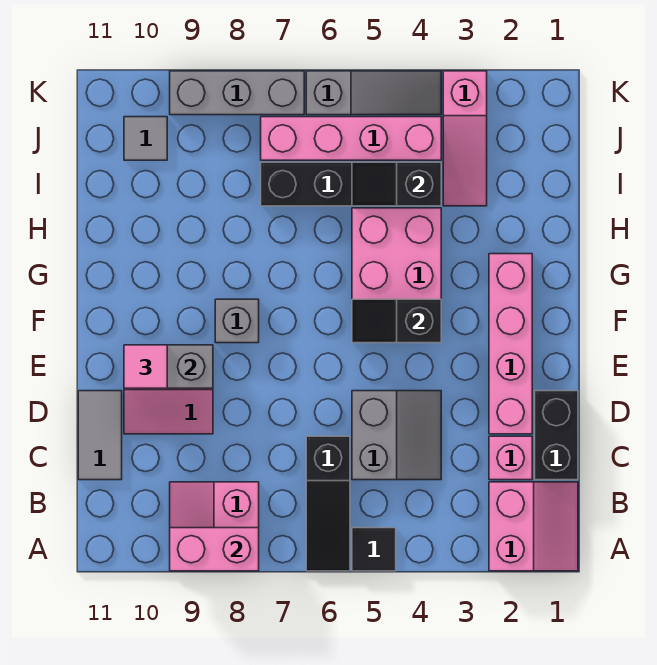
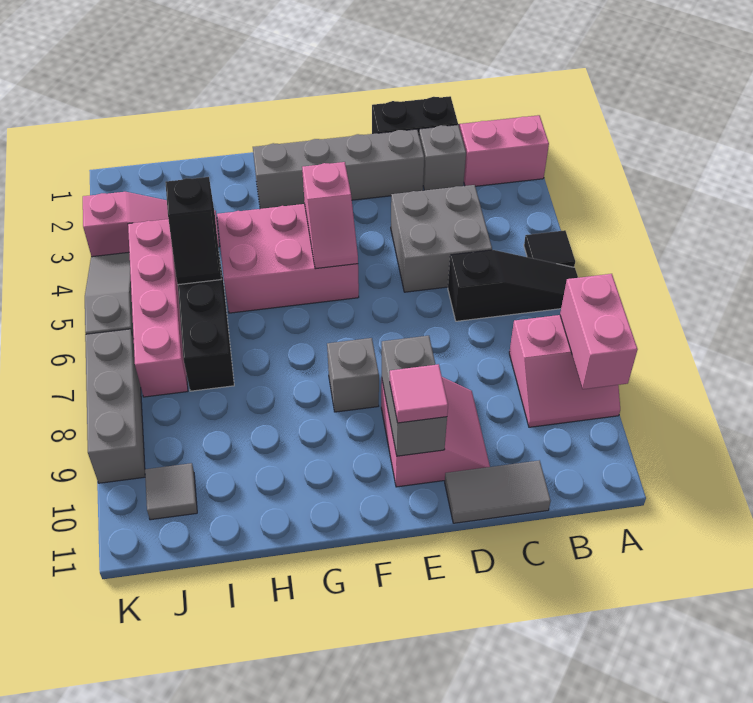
pink brick C2 level 1 -> grey brick C2 level 1
grey slope C4:D5 level 1 top 5 -> grey brick C4:D5 level 1
pink brick D2:G2 level 1 -> grey brick D2:G2 level 1
black slope F4:F5 level 2 top 4 -> pink slope F4:F5 level 2 top 4

